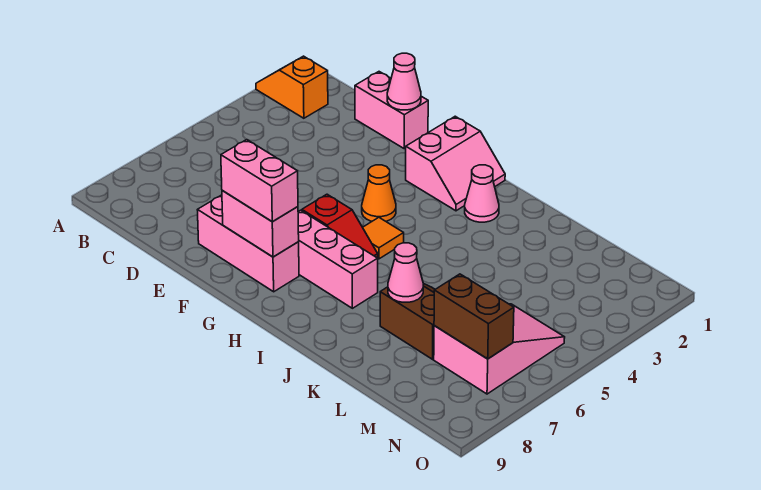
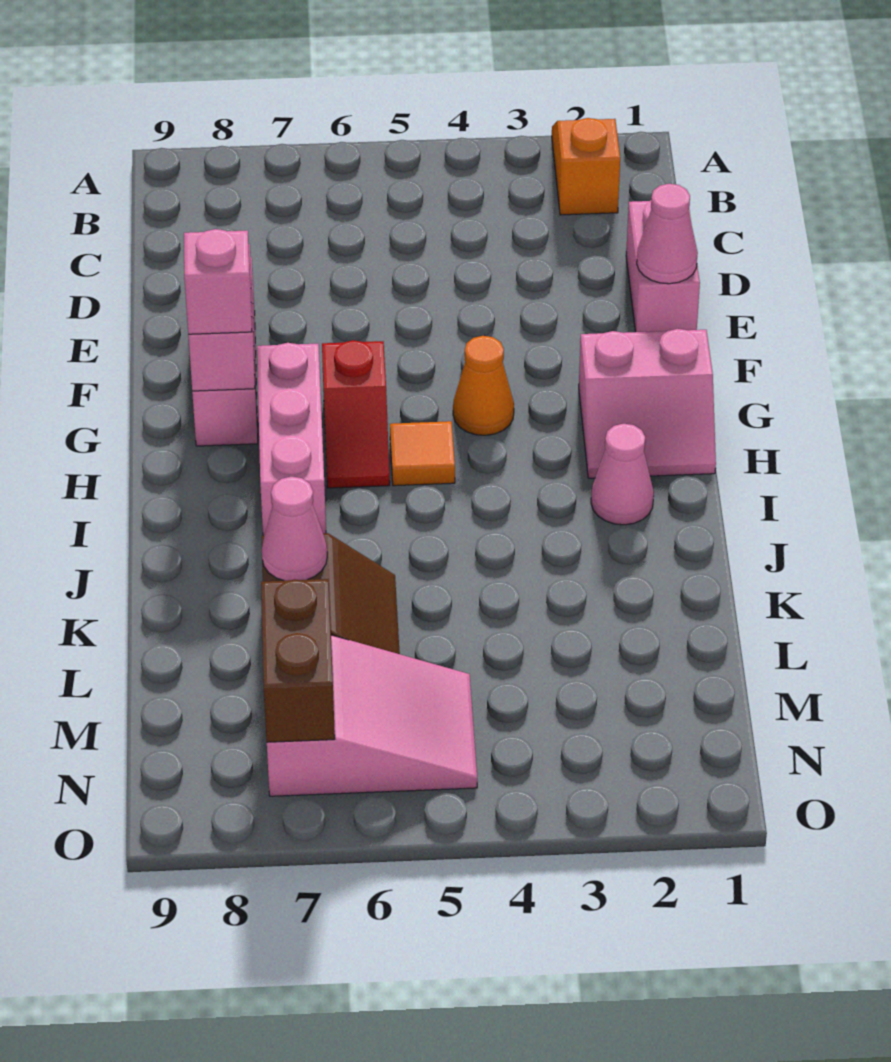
pink brick F8:G8 level 3 -> pink brick G8 level 3

